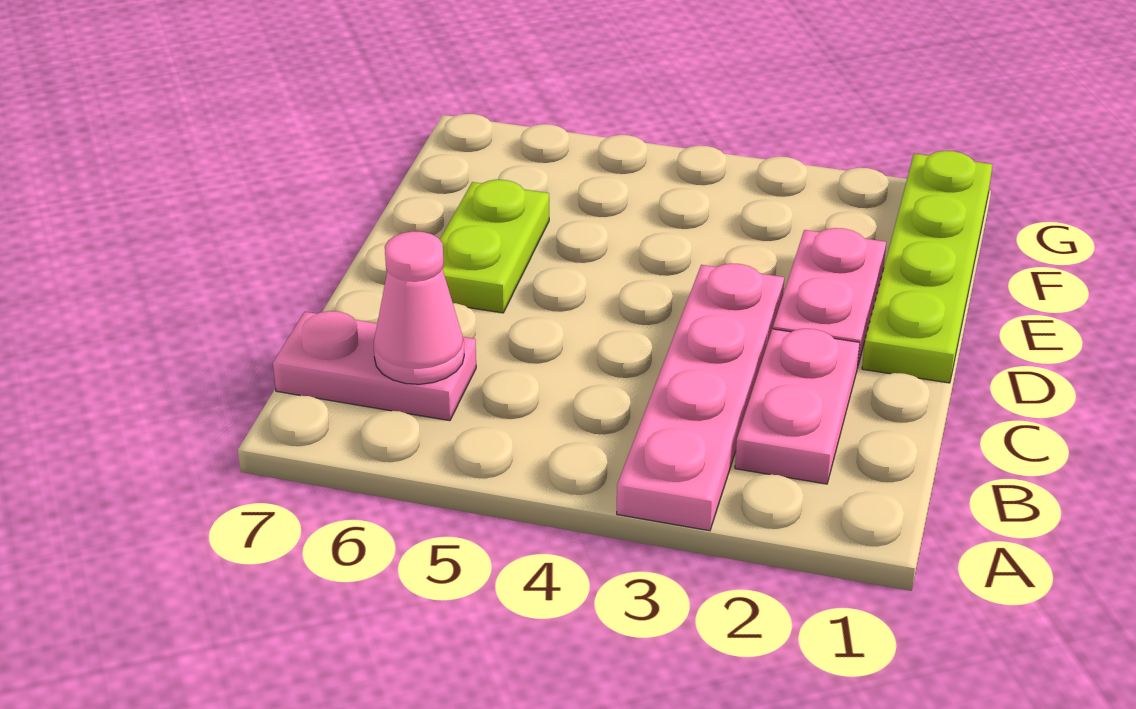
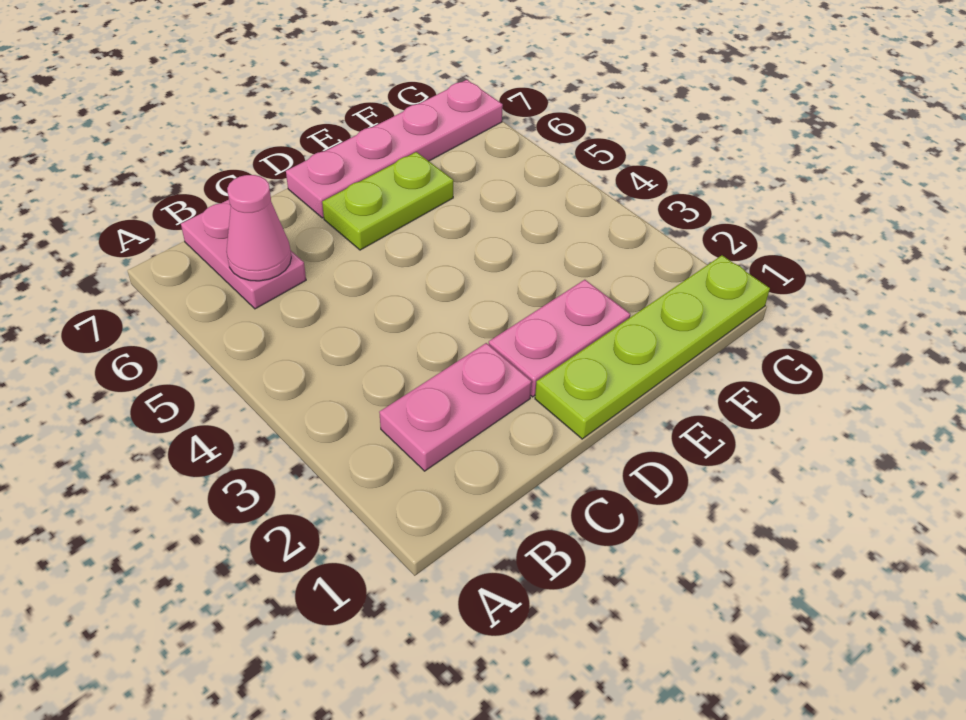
pink plate A3:D3 level 1 -> pink plate D7:G7 level 1

